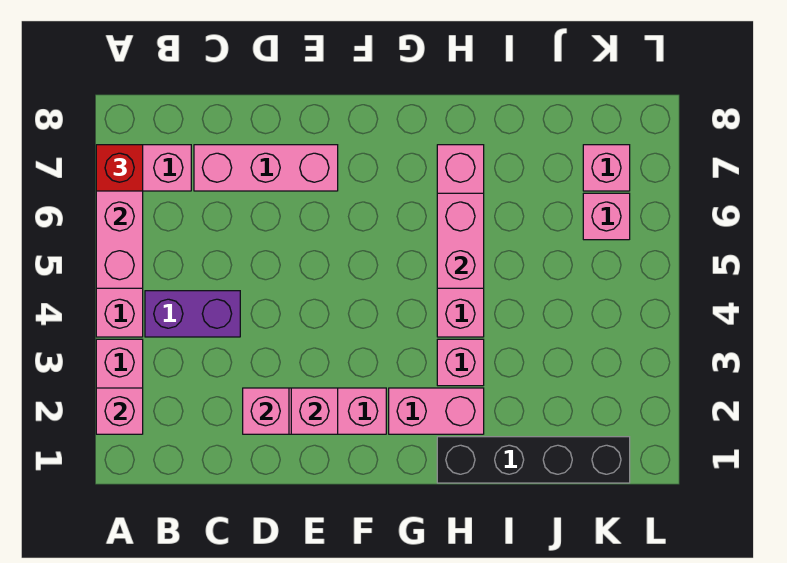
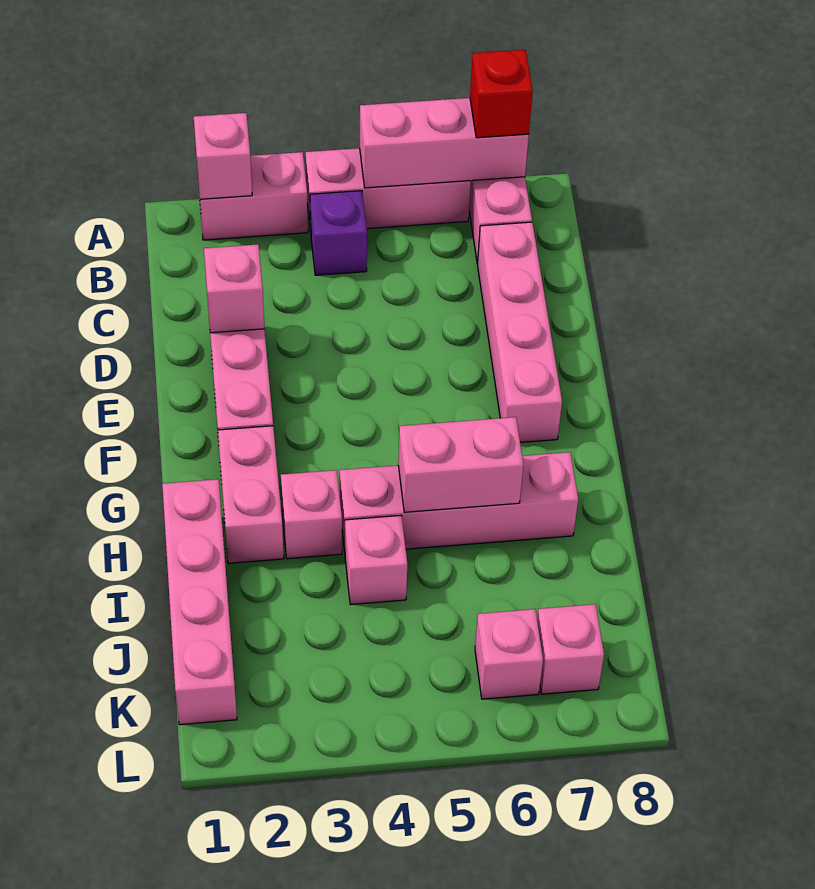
purple brick B4:C4 level 1 -> purple brick B4 level 1
pink brick C7:E7 level 1 -> pink brick C7:F7 level 1
pink brick E2 level 2 -> pink brick I4 level 1
black brick H1:K1 level 1 -> pink brick H1:K1 level 1

